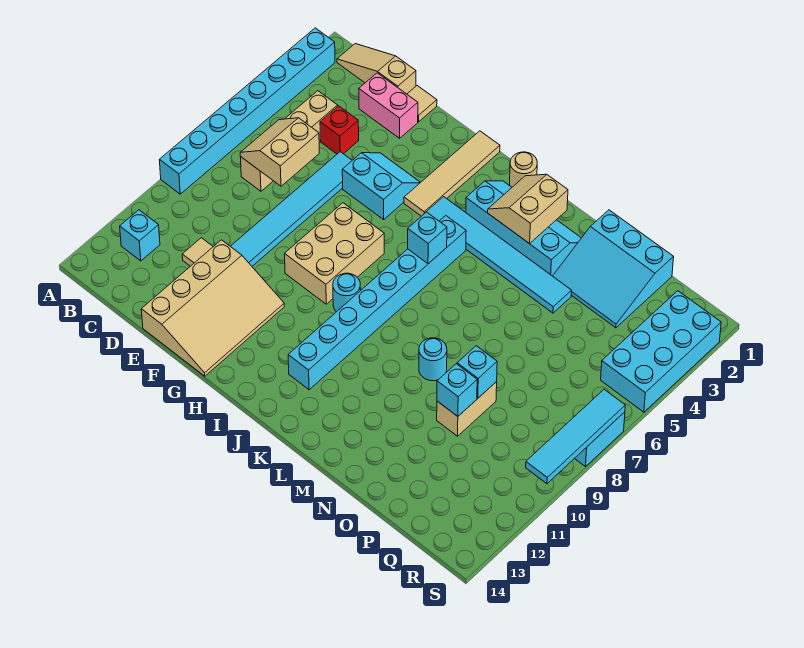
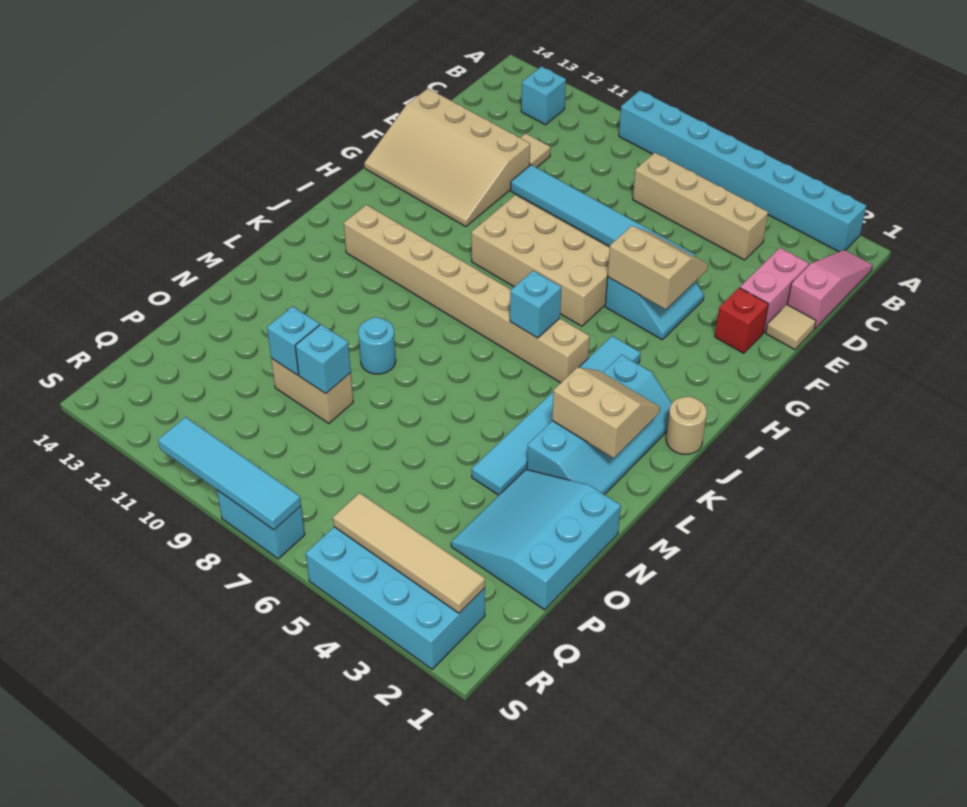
tan slope B1:D1 level 1 top D -> pink slope B1:D1 level 1 top D
tan slope C6:D7 level 2 top D -> tan slope F4:G5 level 2 top G
red brick D4 level 1 -> red brick F2 level 1
tan brick G7:H9 level 1 -> tan brick G6:H9 level 1
tan tile H1:H4 level 1 -> tan tile R2:R5 level 2
cyan round brick I9 level 1 -> none
cyan brick J5:J12 level 1 -> tan brick J5:J12 level 1

